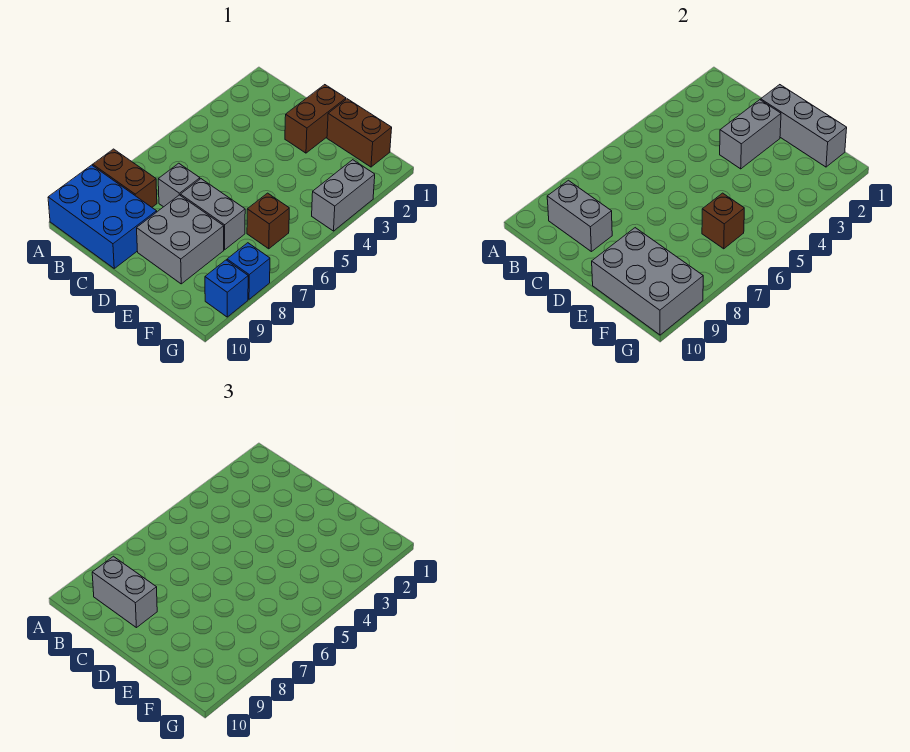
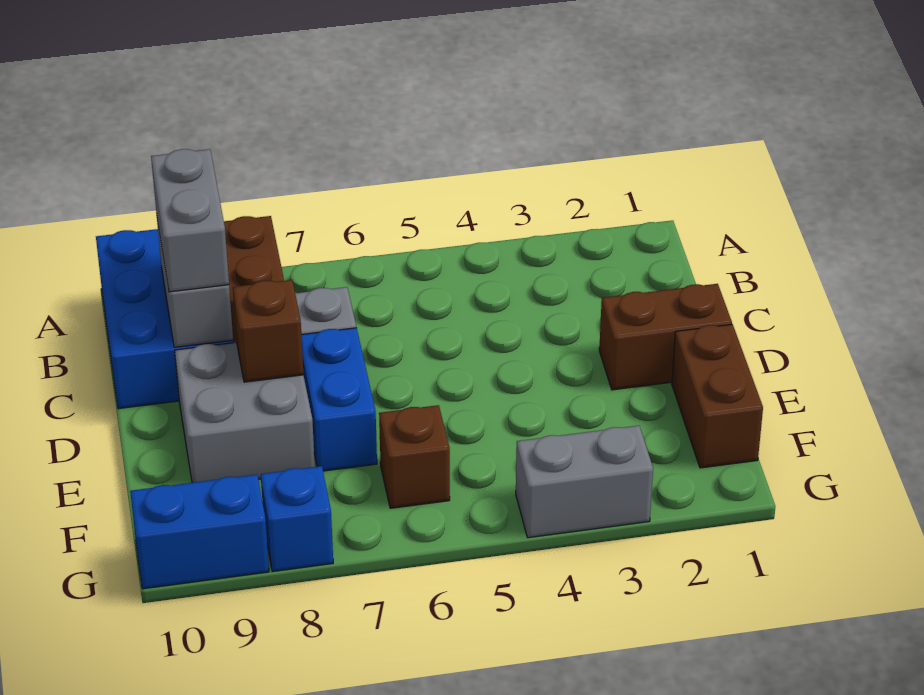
grey brick D1:F1 level 2 -> none
grey brick D2:D3 level 2 -> none
grey brick D7:E7 level 1 -> blue brick D7:E7 level 1
grey brick E9:G10 level 2 -> none
brown brick F6 level 2 -> brown brick D8 level 2
blue brick G9 level 1 -> blue brick G9:G10 level 1

